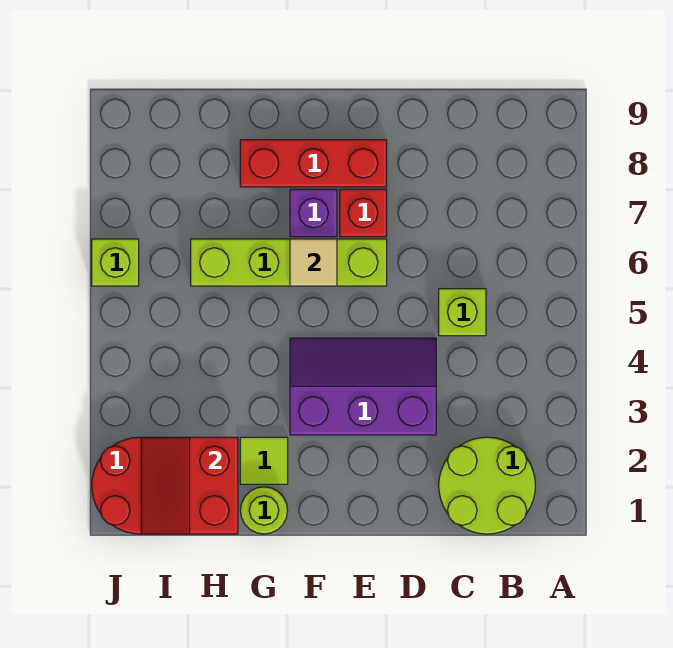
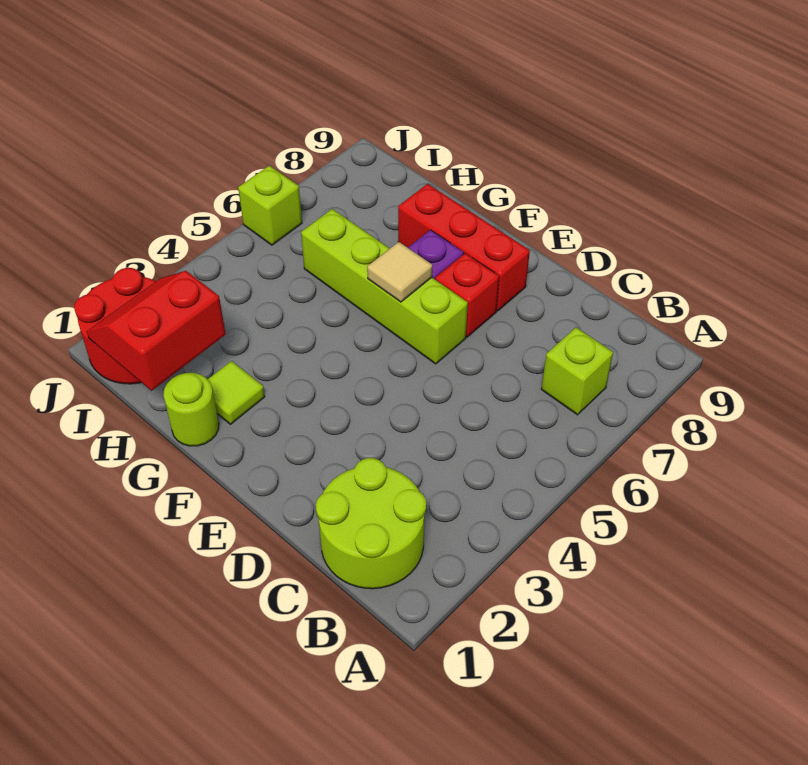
lime brick C5 level 1 -> lime brick B7 level 1
purple slope D3:F4 level 1 top 3 -> none

